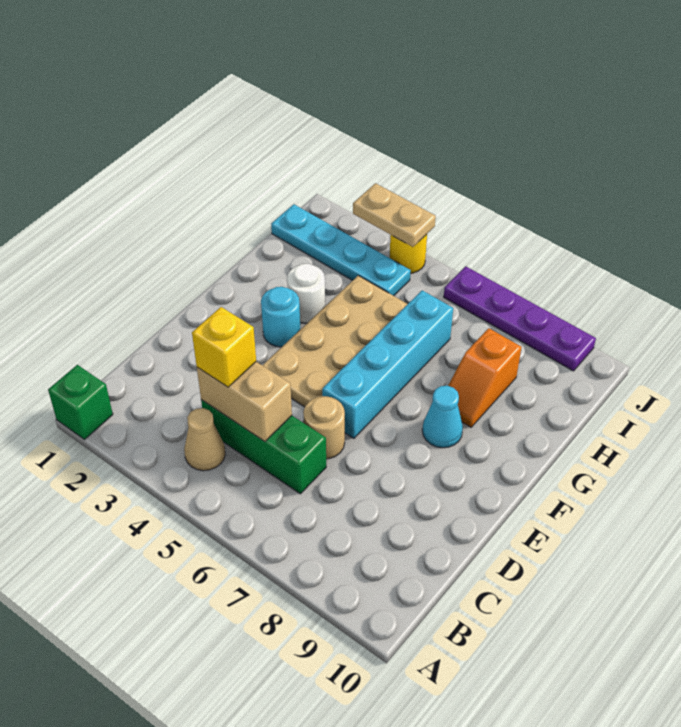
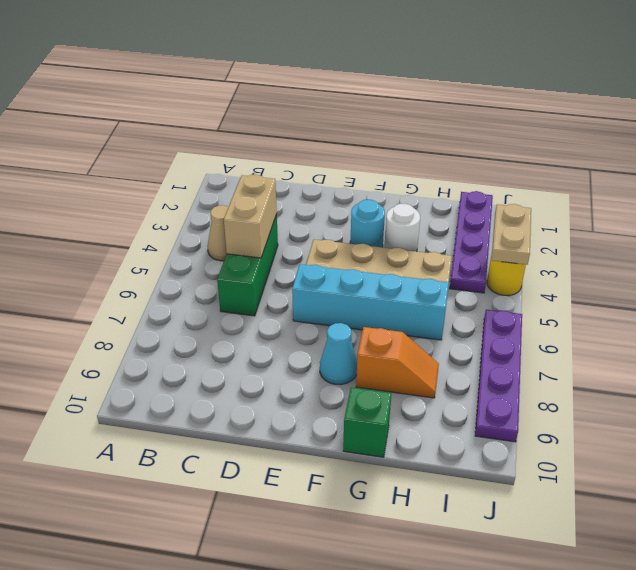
green brick A1 level 1 -> green brick G10 level 1
yellow brick C4 level 3 -> none
tan round brick D6 level 1 -> none
orange slope G8:H8 level 1 top H -> orange slope G8:H8 level 1 top G
cyan plate I1:I4 level 1 -> purple plate I1:I4 level 1

